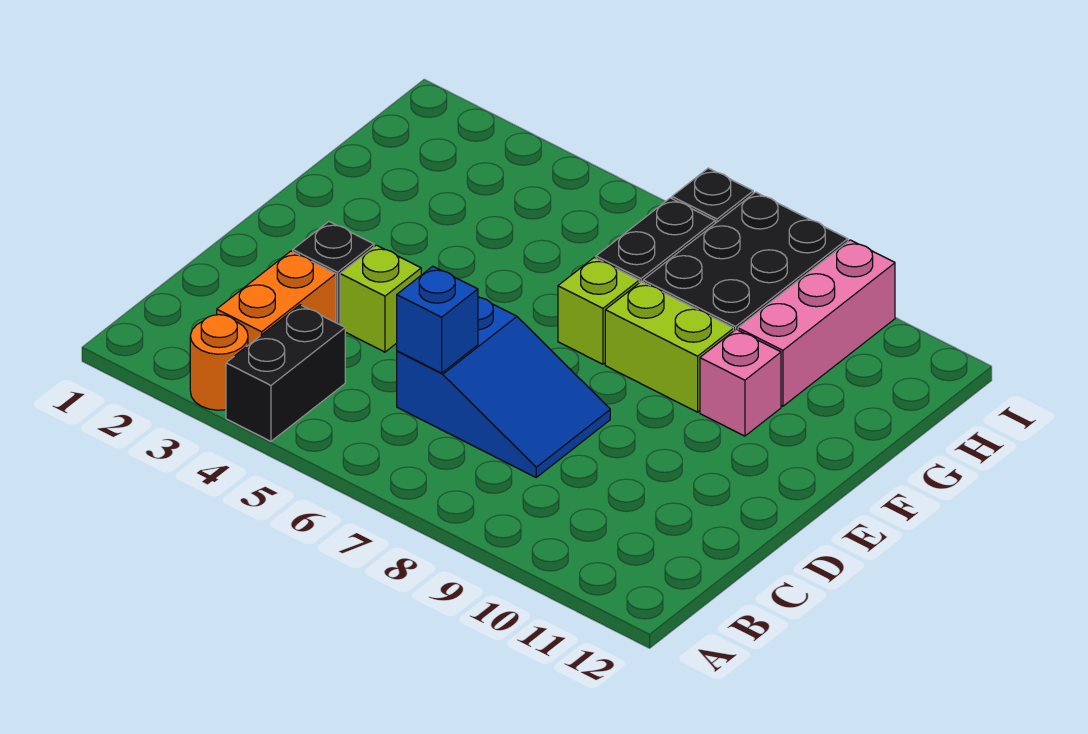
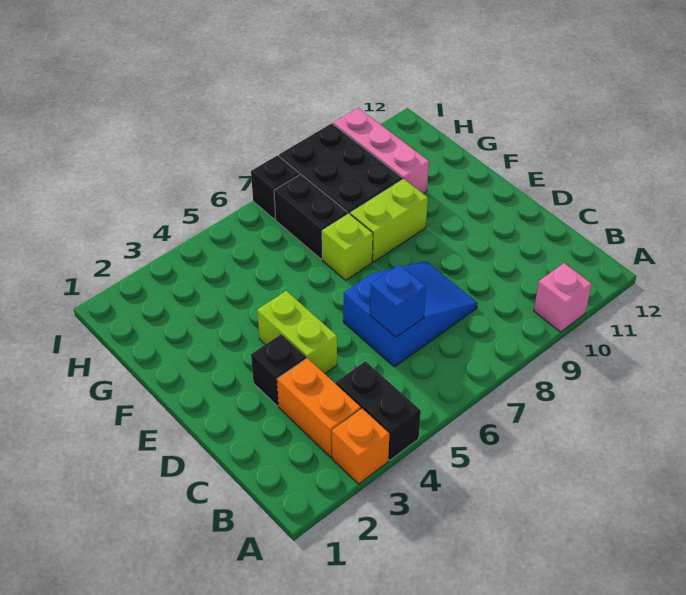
orange round brick A3 level 1 -> orange brick A3 level 1
lime brick D4 level 1 -> lime brick D4:E4 level 1
pink brick F10 level 1 -> pink brick A10 level 1

